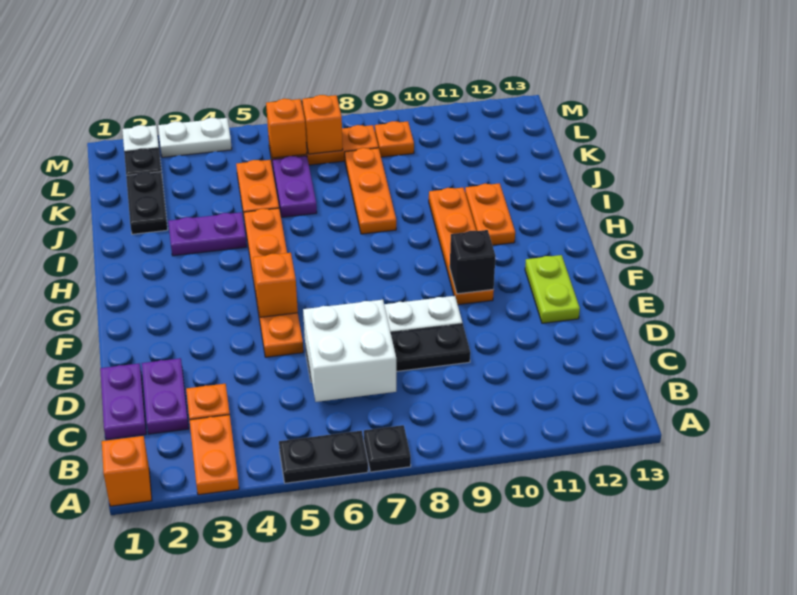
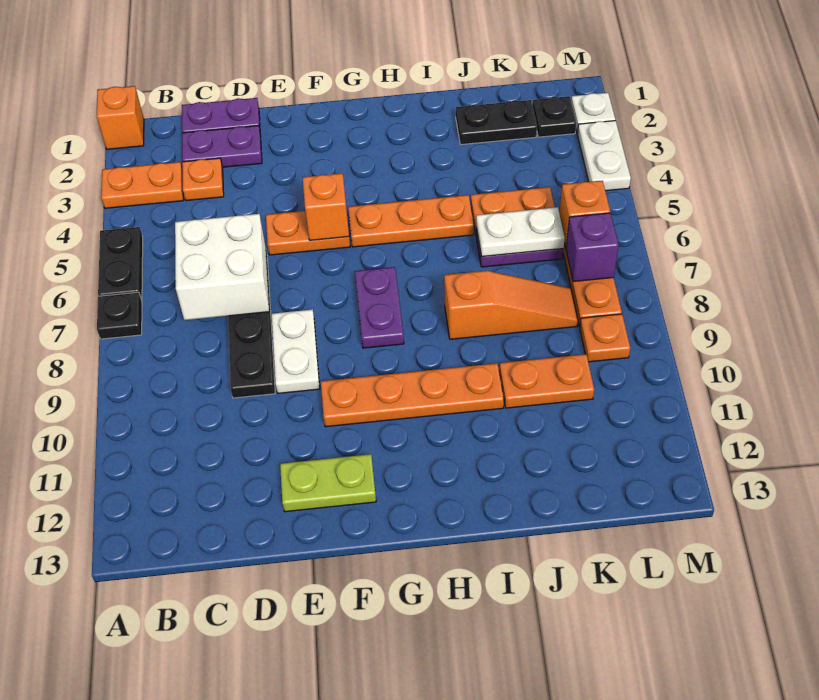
black brick F10 level 2 -> none
orange plate H11:I11 level 1 -> orange plate J10:K10 level 1
purple plate I3:I4 level 1 -> purple plate G7:G8 level 1
orange plate I8:K8 level 1 -> orange slope I8:K8 level 1 top I
none -> white plate J6:K6 level 2
orange brick L7 level 2 -> purple brick L7 level 2

